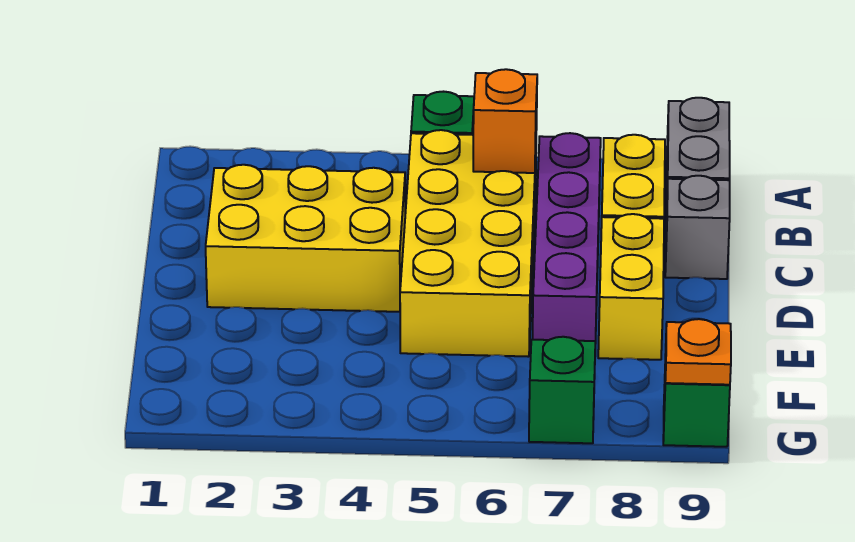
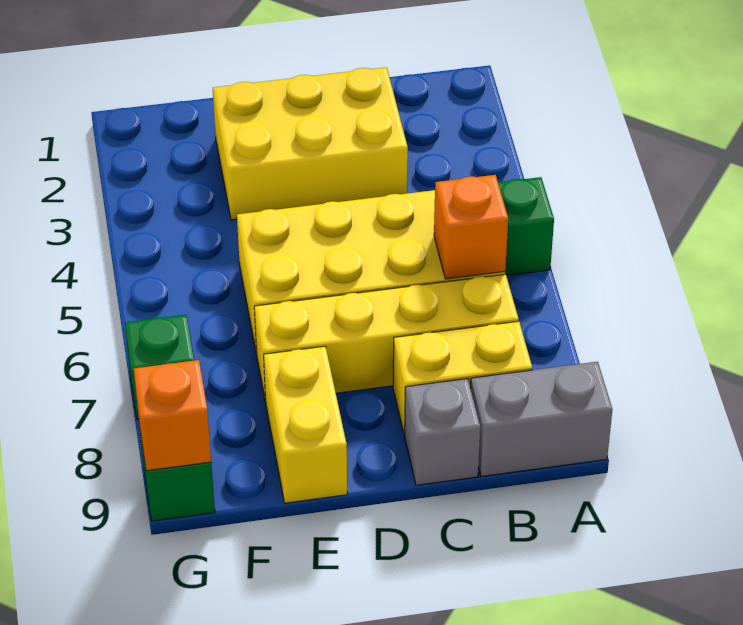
purple brick B7:E7 level 1 -> yellow brick B7:E7 level 1
yellow brick C2:D4 level 1 -> yellow brick C2:E3 level 1
yellow brick D8:E8 level 1 -> yellow brick E8:E9 level 1
orange plate G9 level 2 -> orange brick G9 level 2

